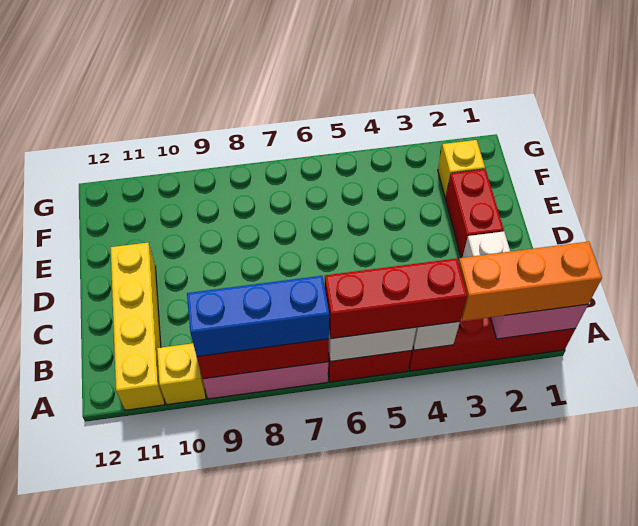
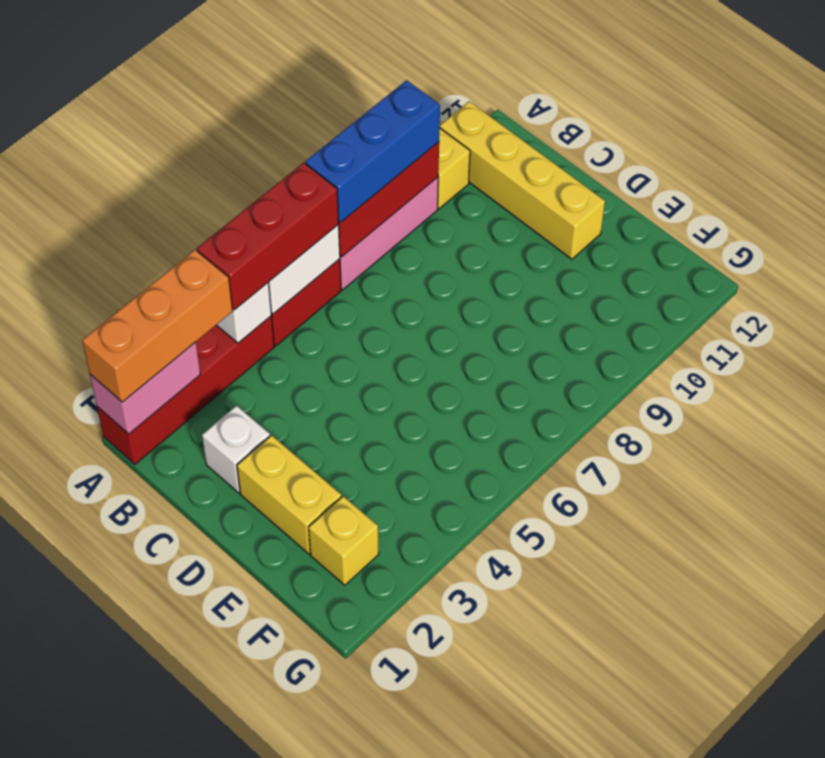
red brick D2:E2 level 1 -> yellow brick D2:E2 level 1

